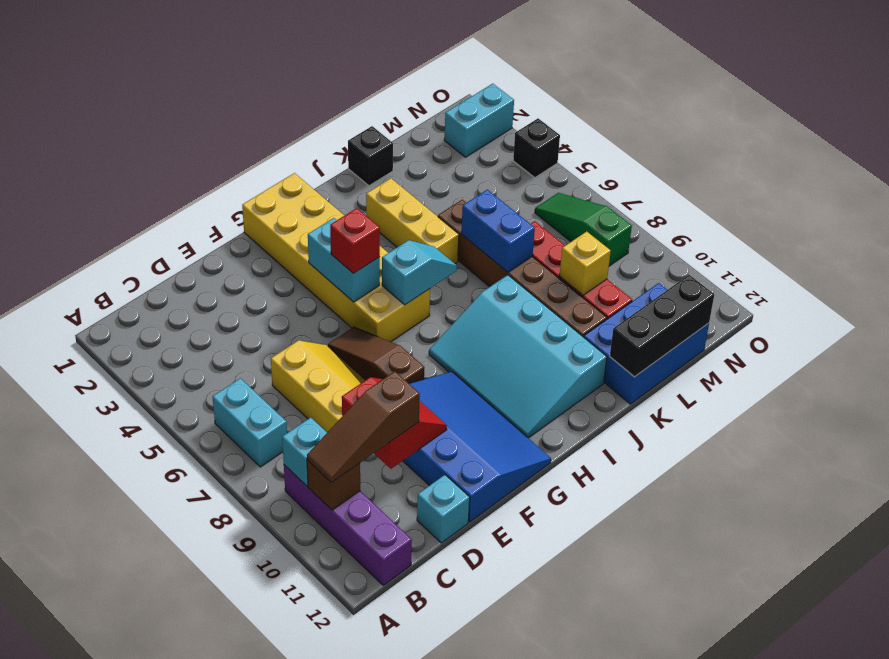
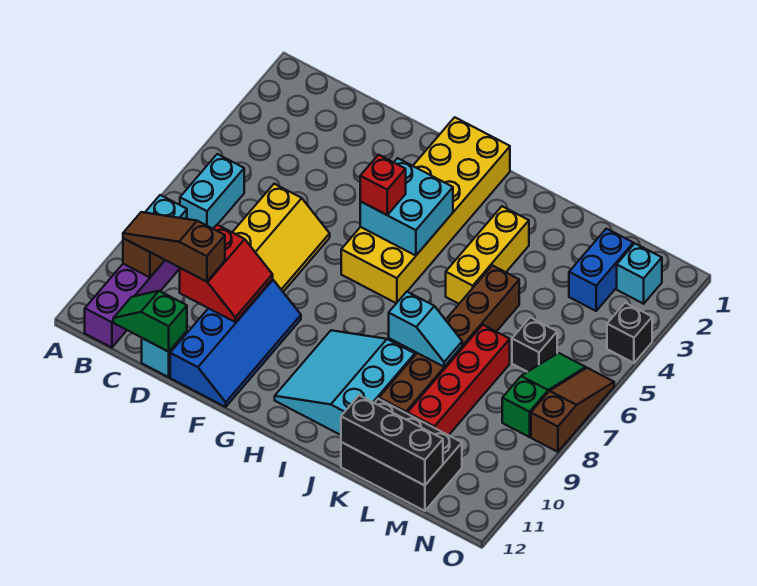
none -> green slope C12:D12 level 2 top D
blue slope E9:G12 level 1 top E -> blue slope E9:F12 level 1 top E
brown slope F6:F8 level 1 top 8 -> brown slope O6:O8 level 1 top 8
cyan brick G4:G5 level 2 -> cyan brick G4:H5 level 2
cyan slope H6:I6 level 2 top H -> cyan slope J8:K8 level 2 top J
cyan slope H8:J11 level 1 top J -> cyan slope H9:J11 level 1 top J
black brick K1 level 1 -> black brick M6 level 1
blue brick K6:K7 level 2 -> blue brick M2:M3 level 1
blue brick K11:M12 level 1 -> black brick K11:M12 level 1
yellow brick L9 level 2 -> none
cyan brick N2:O2 level 1 -> cyan brick N2 level 1

